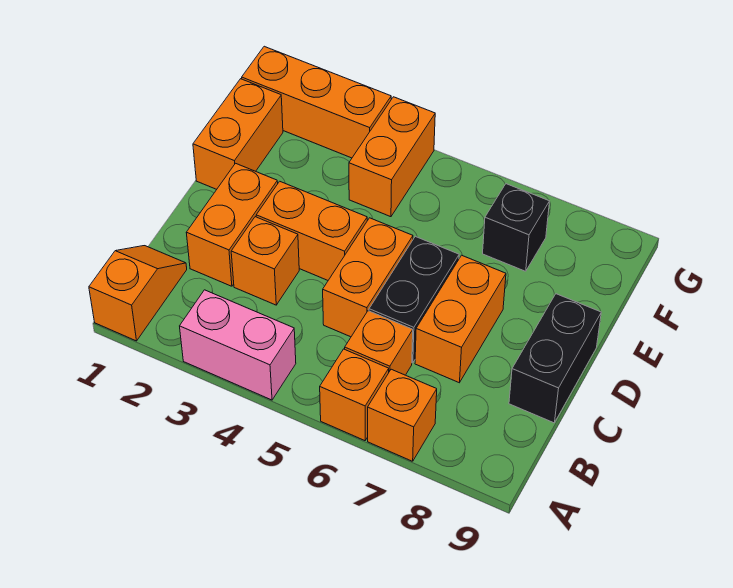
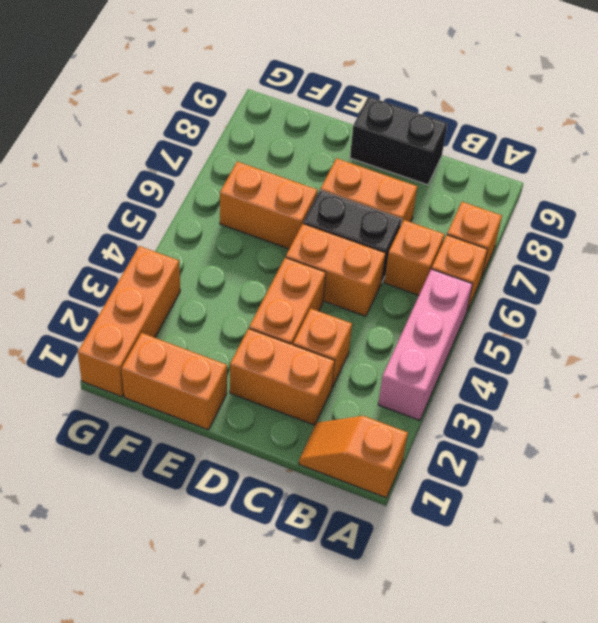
pink brick A3:A4 level 1 -> pink brick A3:A5 level 1
orange brick F4:G4 level 1 -> orange brick E6:F6 level 1
black brick F7 level 1 -> none

